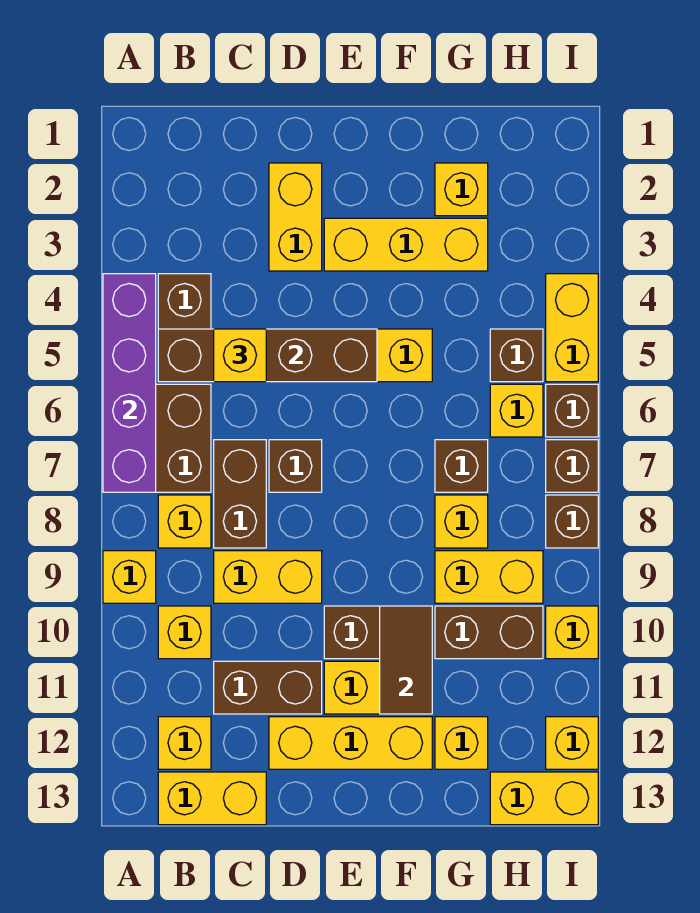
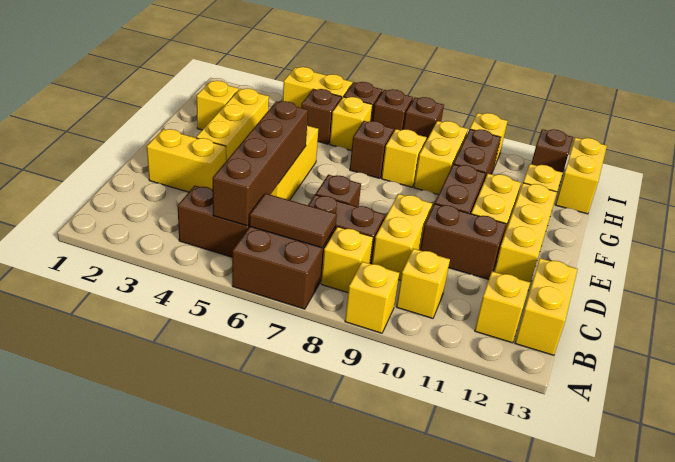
purple brick A4:A7 level 2 -> none
yellow brick C5 level 3 -> none
brown brick C11:D11 level 1 -> brown brick D10:D11 level 1
brown tile F10:F11 level 2 -> brown tile B6:B7 level 2
yellow brick I12 level 1 -> brown brick I12 level 1

